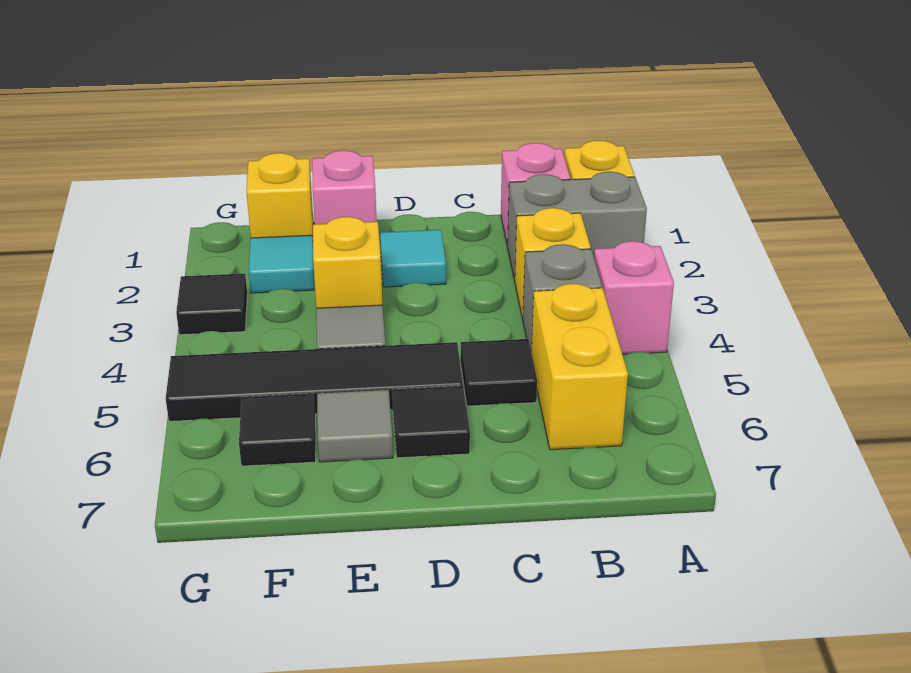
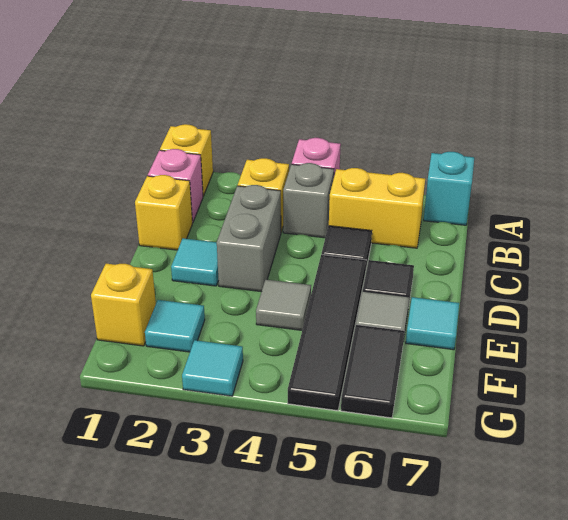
grey brick A2:B2 level 1 -> grey brick C3:D3 level 1
none -> cyan brick A7 level 1
pink brick E1 level 1 -> none
yellow brick E3 level 1 -> yellow brick C1 level 1
none -> cyan tile E7 level 1
black tile F6 level 1 -> black tile F6:G6 level 1
black tile G3 level 1 -> cyan tile G3 level 1

